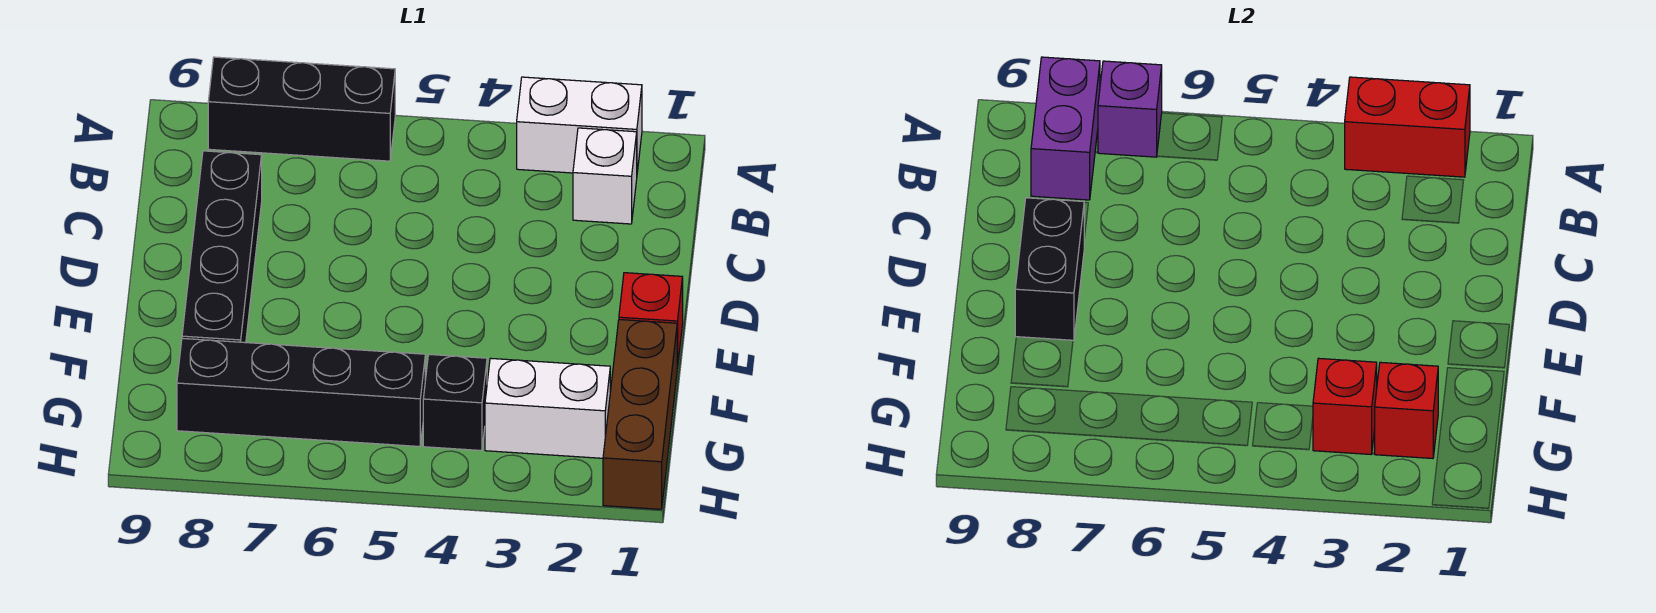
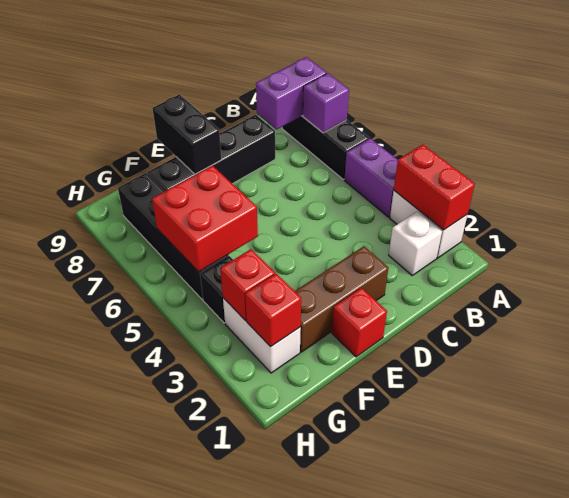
none -> purple brick A4:A5 level 1
black brick D8:E8 level 2 -> black brick E8:E9 level 2
brown brick F1:H1 level 1 -> brown brick D2:F2 level 1
none -> red brick F5:G6 level 2

